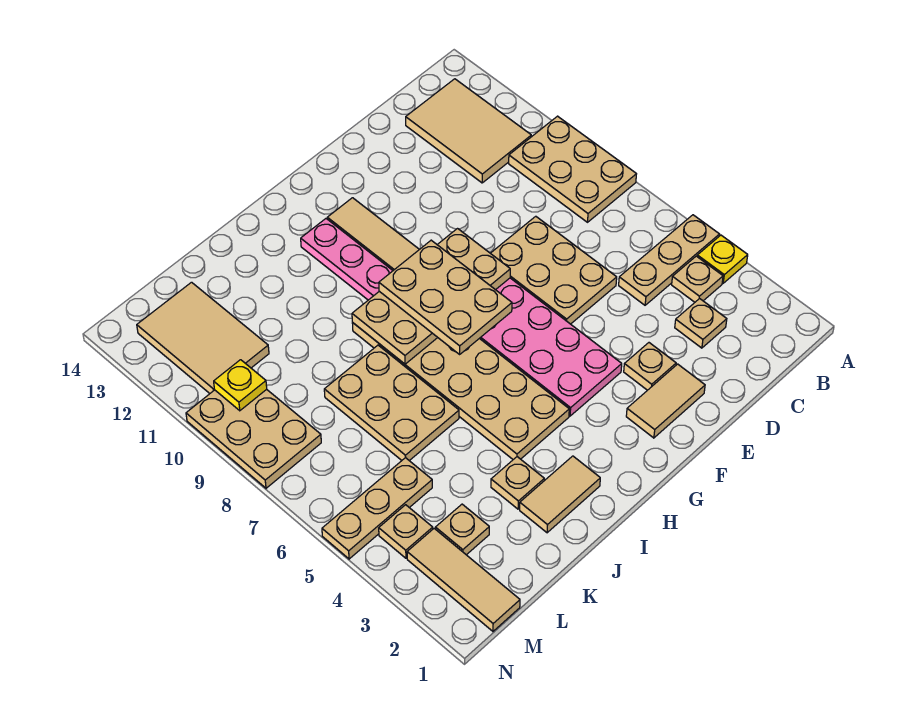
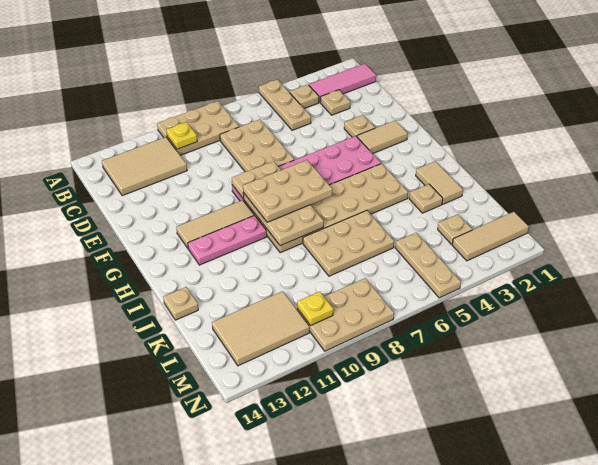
yellow plate A4 level 1 -> yellow plate B10 level 2
none -> pink tile B1:B3 level 1
tan plate D6:E8 level 1 -> tan plate C7:E8 level 1
tan tile E2:F2 level 1 -> tan tile F2:F3 level 1
tan plate M4 level 1 -> tan plate J14 level 1

